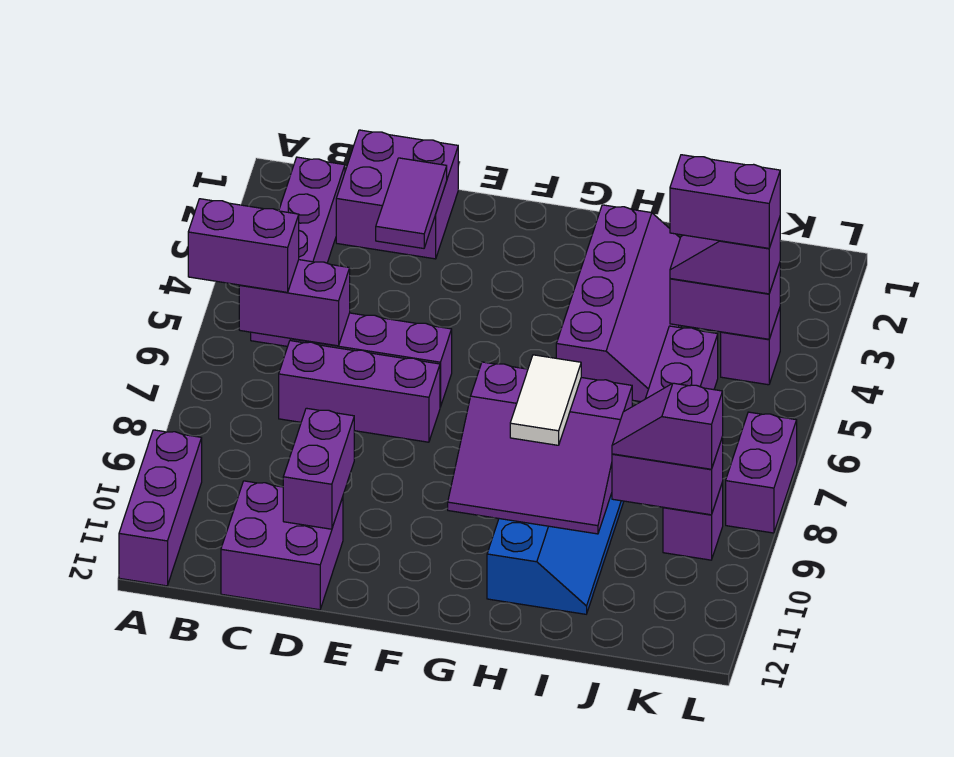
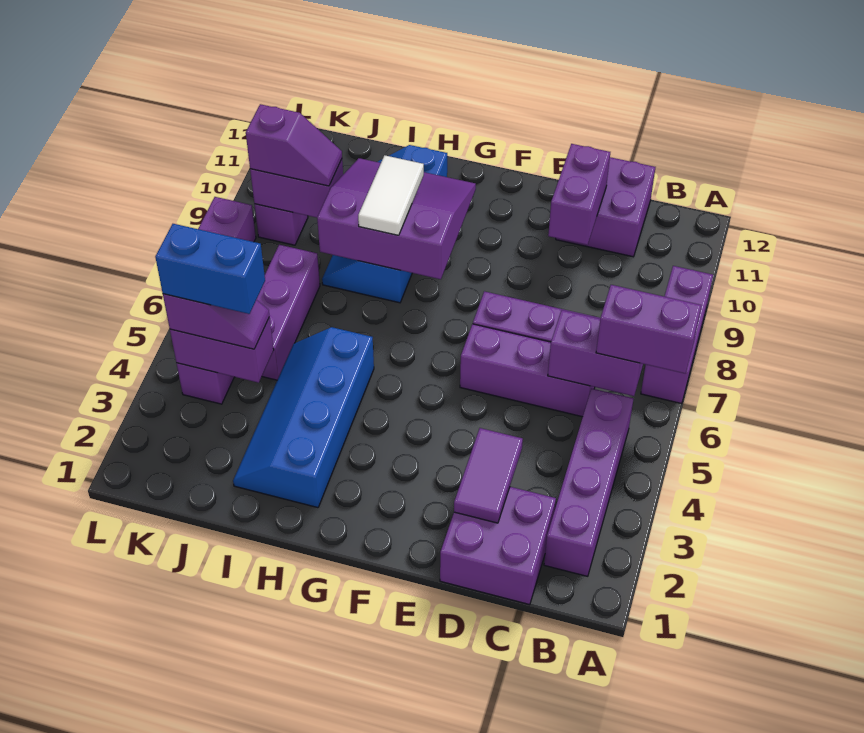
purple brick A10:A12 level 1 -> purple brick A7:A9 level 1
purple slope H2:I5 level 1 top H -> blue slope H2:I5 level 1 top H
purple brick J4:K4 level 4 -> blue brick J4:K4 level 4

